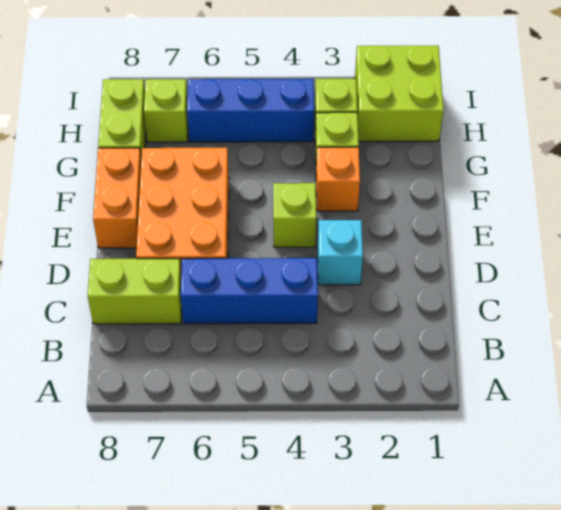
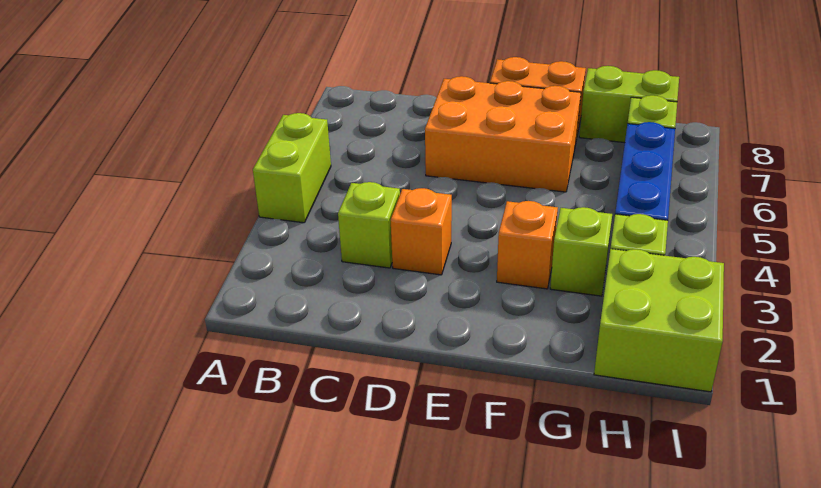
blue brick C4:C6 level 1 -> none
lime brick C7:C8 level 1 -> lime brick A4:A5 level 1
cyan brick D3 level 1 -> orange brick D3 level 1
lime brick E4 level 1 -> lime brick C3 level 1

